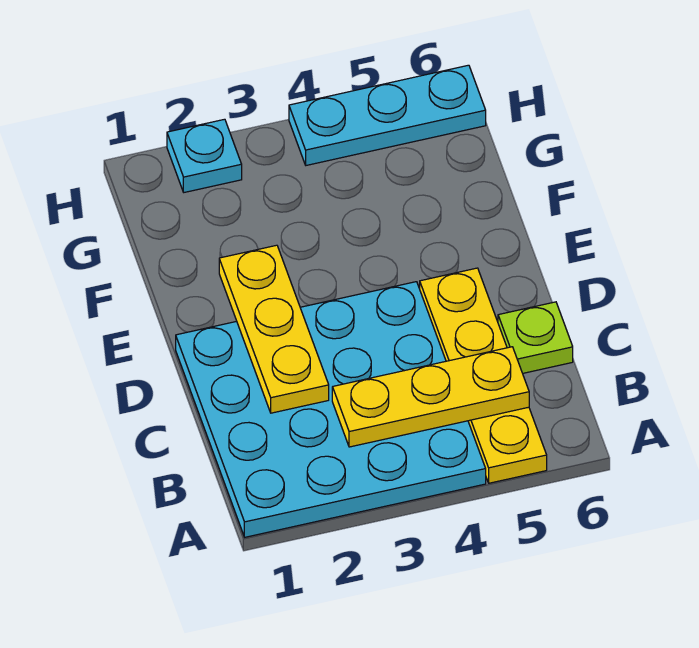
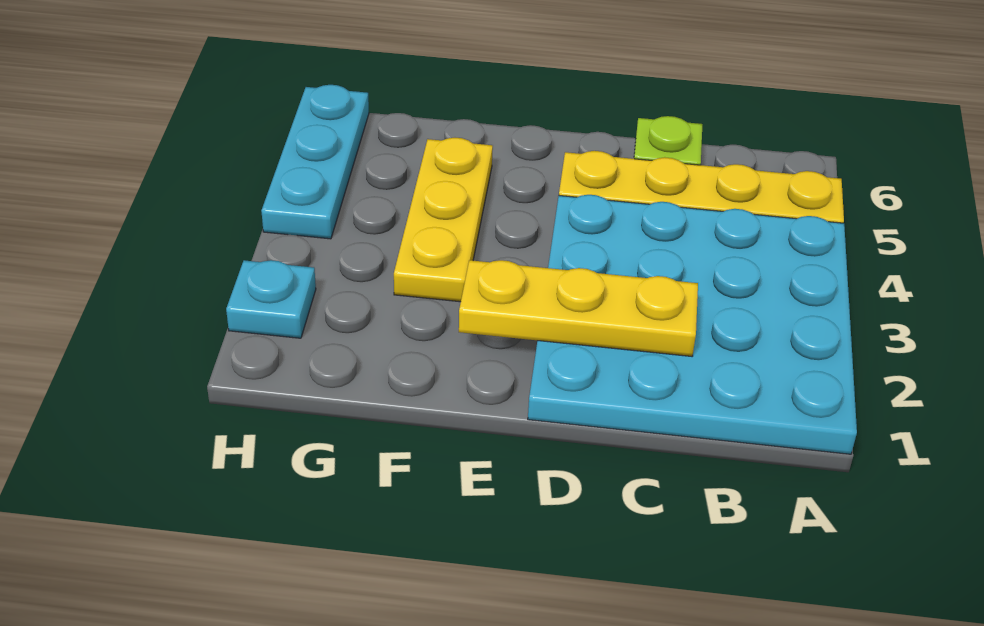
yellow plate B3:B5 level 2 -> yellow plate F3:F5 level 1

